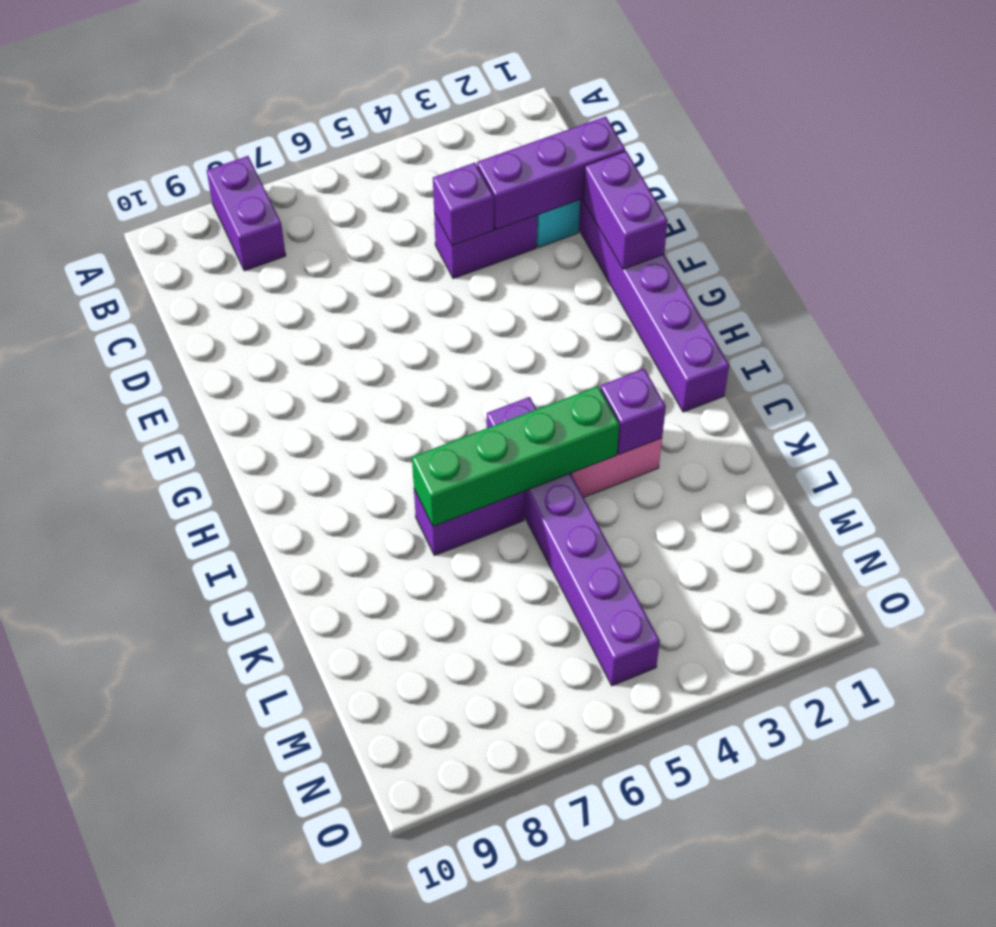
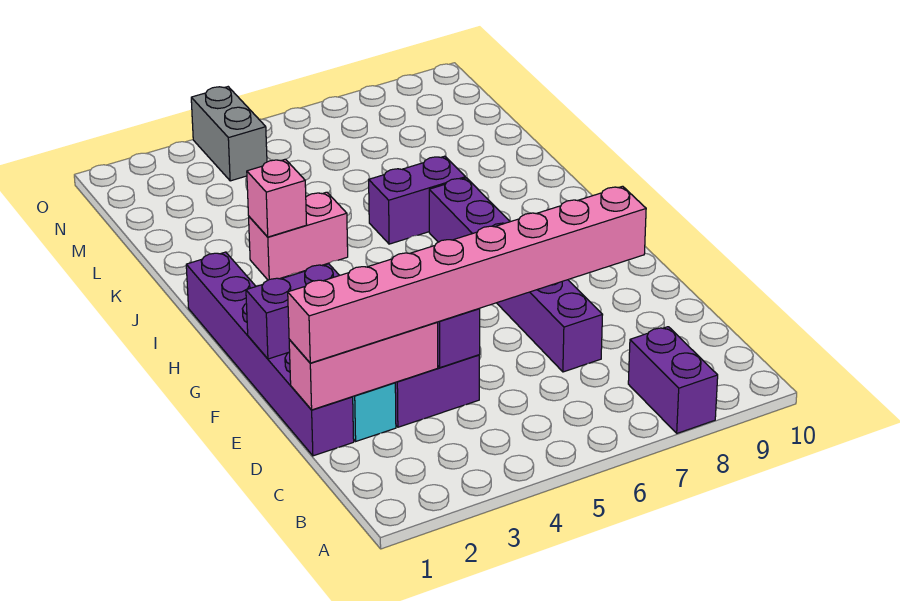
purple brick D1:D3 level 2 -> pink brick D1:D3 level 2
none -> pink brick D1:D8 level 3
purple brick E1:F1 level 2 -> purple brick F1:F2 level 2
purple brick I5:N5 level 1 -> purple brick D7:I7 level 1
purple brick J3 level 2 -> pink brick J3 level 2
green brick J4:J7 level 2 -> none
none -> grey brick N4:O4 level 1

